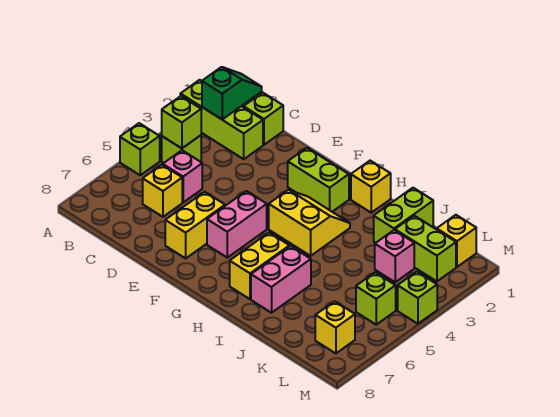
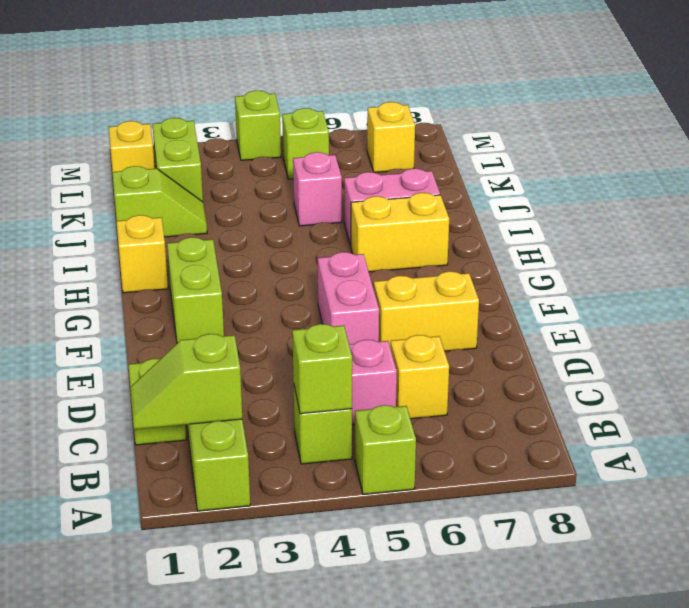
green slope B1:B2 level 2 top 2 -> lime slope B1:B2 level 2 top 2
pink brick F5:F6 level 1 -> pink brick E5:F5 level 1
yellow slope G3:H4 level 1 top 4 -> none
lime brick J1:J2 level 1 -> lime slope J1:J2 level 1 top 1
pink brick K3 level 1 -> pink brick J5 level 1

